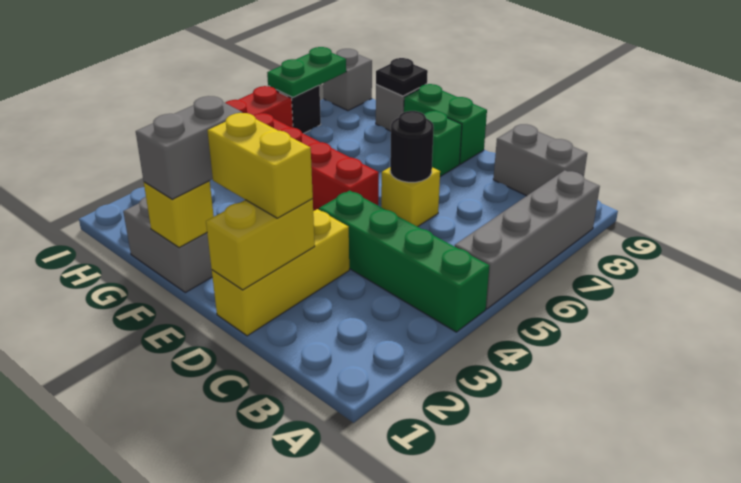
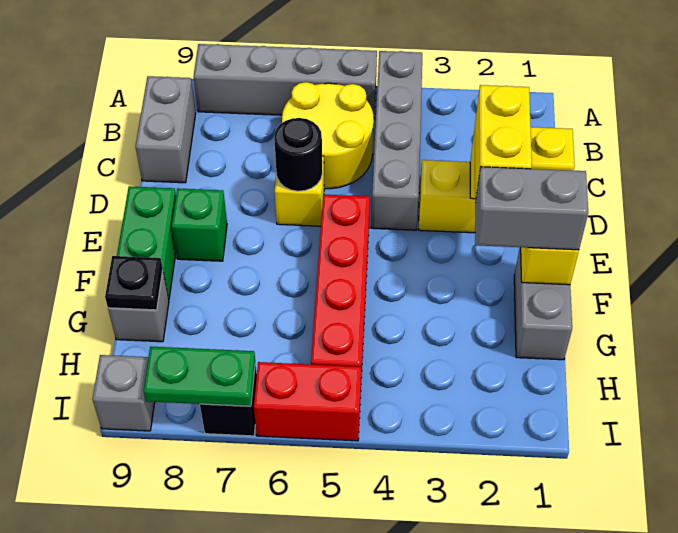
green brick A4:D4 level 1 -> grey brick A4:D4 level 1
none -> yellow round brick B5:C6 level 1

